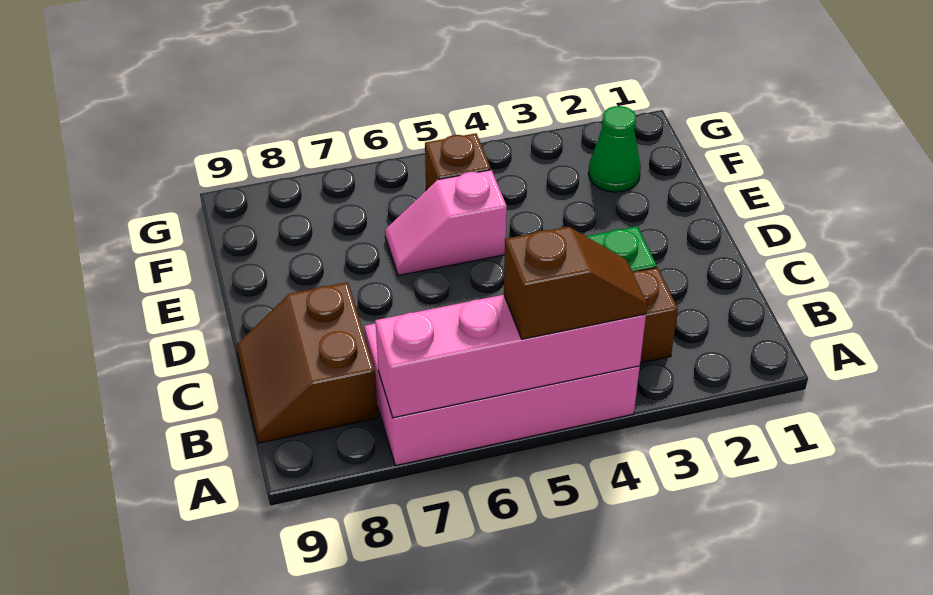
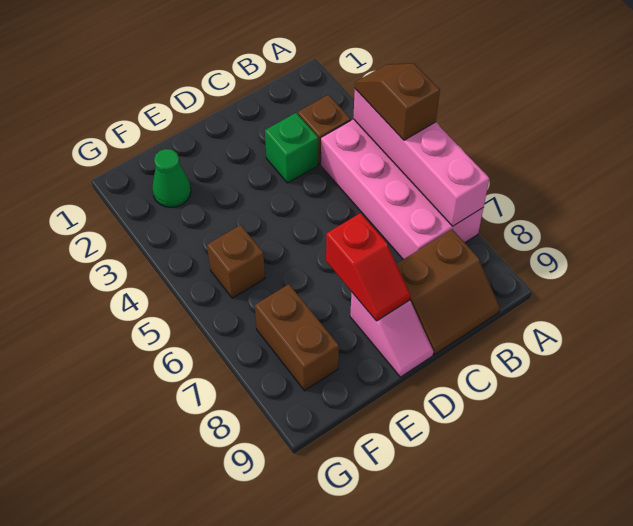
none -> red slope D7:D8 level 2 top 7
pink slope E5:E6 level 1 top 5 -> pink slope D8:D9 level 1 top 8
none -> brown brick F7:F8 level 1

